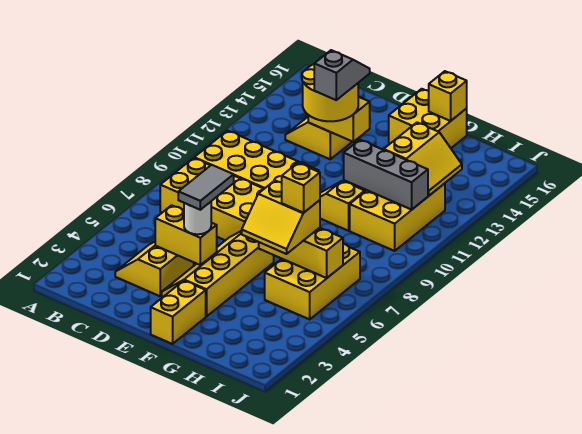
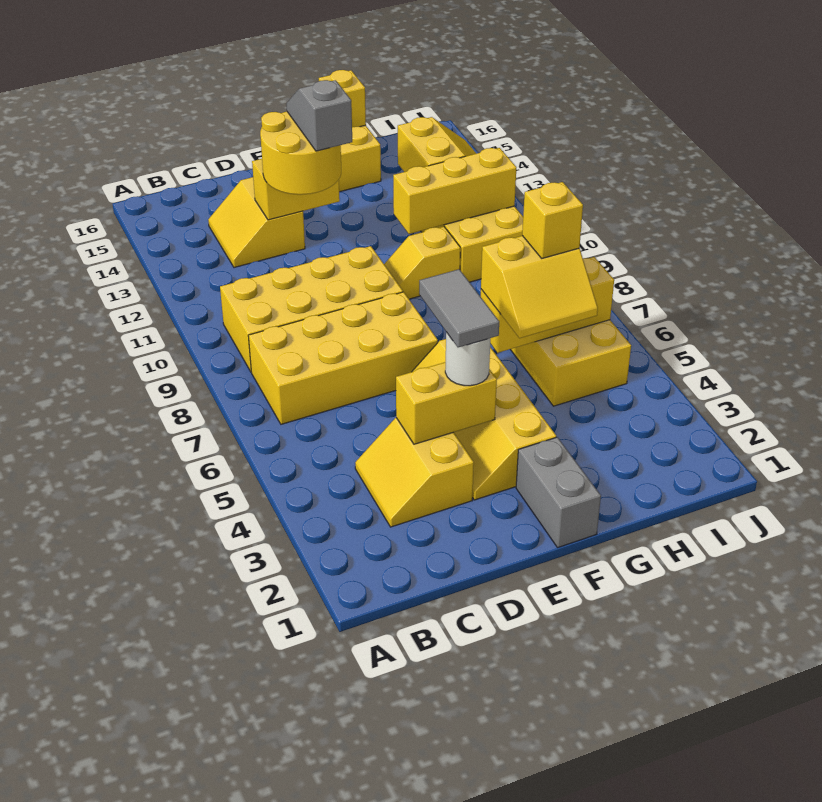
yellow brick F1:F2 level 1 -> grey brick F1:F2 level 1
grey brick G11:I11 level 2 -> yellow brick G11:I11 level 2

